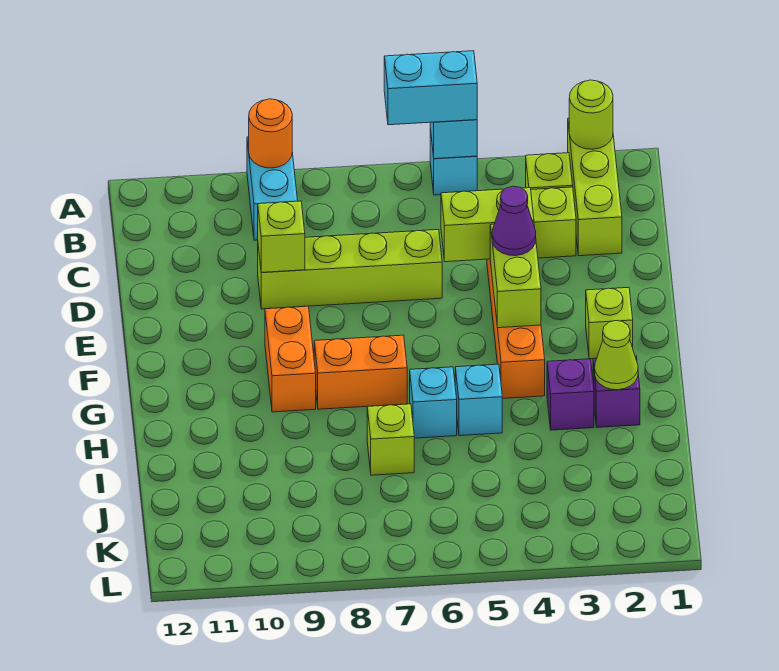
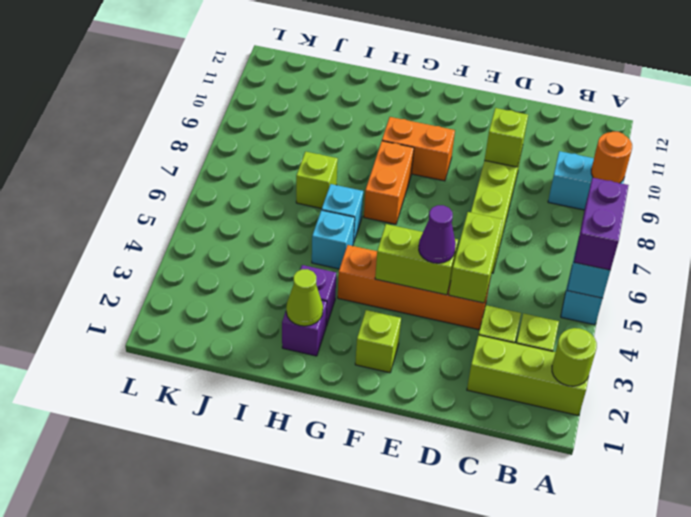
cyan brick A5:A6 level 3 -> purple brick A5:A6 level 3

